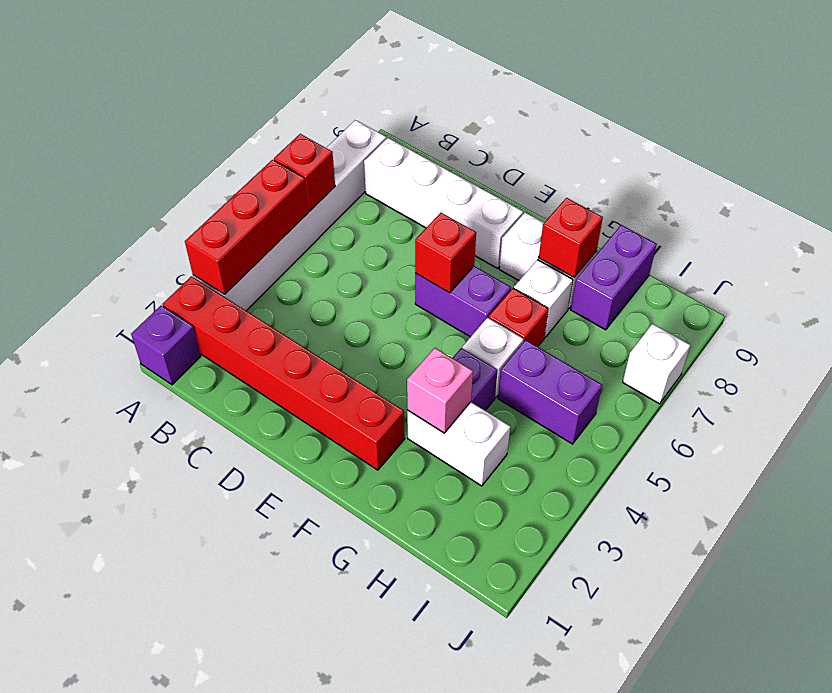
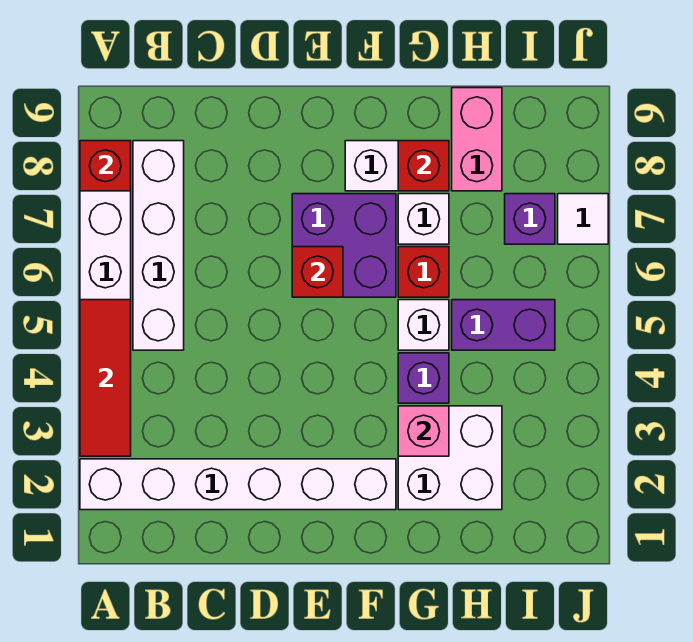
purple brick A1 level 1 -> purple brick I7 level 1
red brick A2:F2 level 1 -> white brick A2:F2 level 1
red brick A3:A5 level 2 -> red tile A3:A5 level 2
red brick A6 level 2 -> red brick A8 level 2
white brick B8:E8 level 1 -> white brick B5:B8 level 1
purple brick E6:F6 level 1 -> purple brick E6:F7 level 1
white brick G3:H3 level 1 -> white brick G2:H3 level 1
purple brick H8:H9 level 1 -> pink brick H8:H9 level 1
white brick J7 level 1 -> white tile J7 level 1

